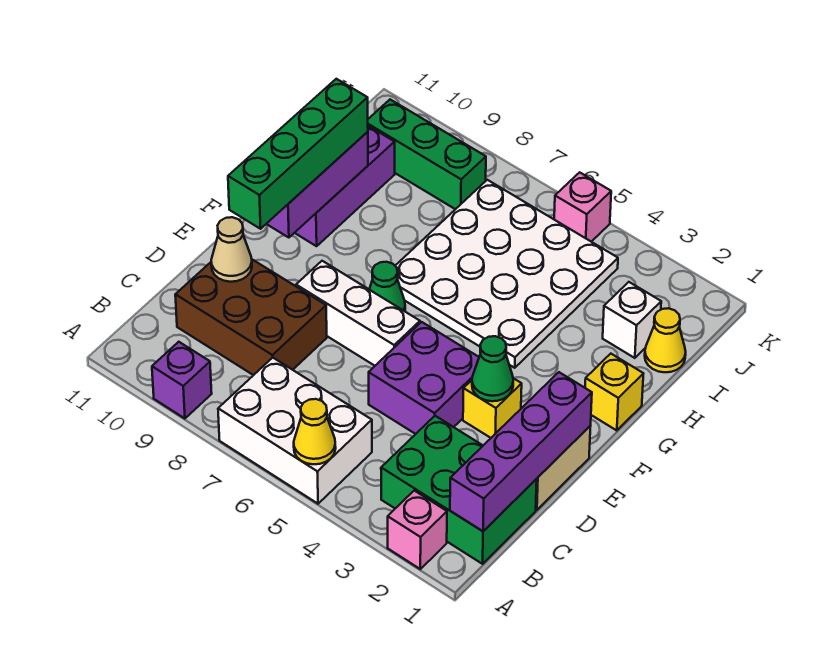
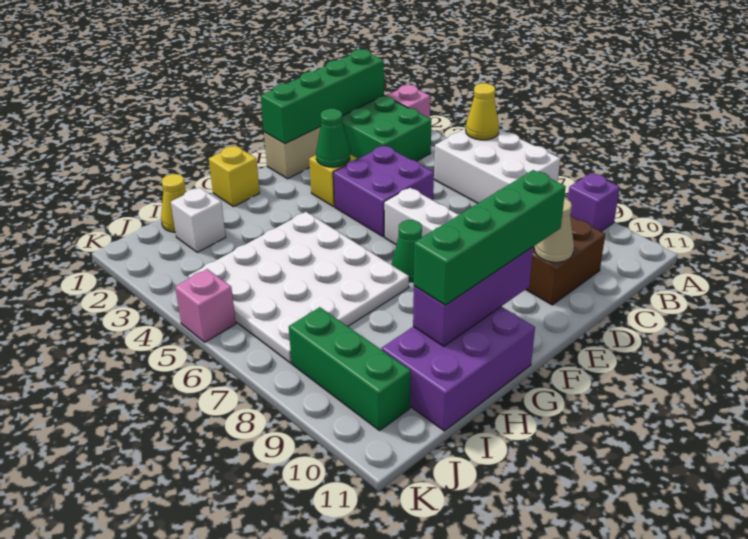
purple brick B1:E1 level 2 -> green brick B1:E1 level 2

